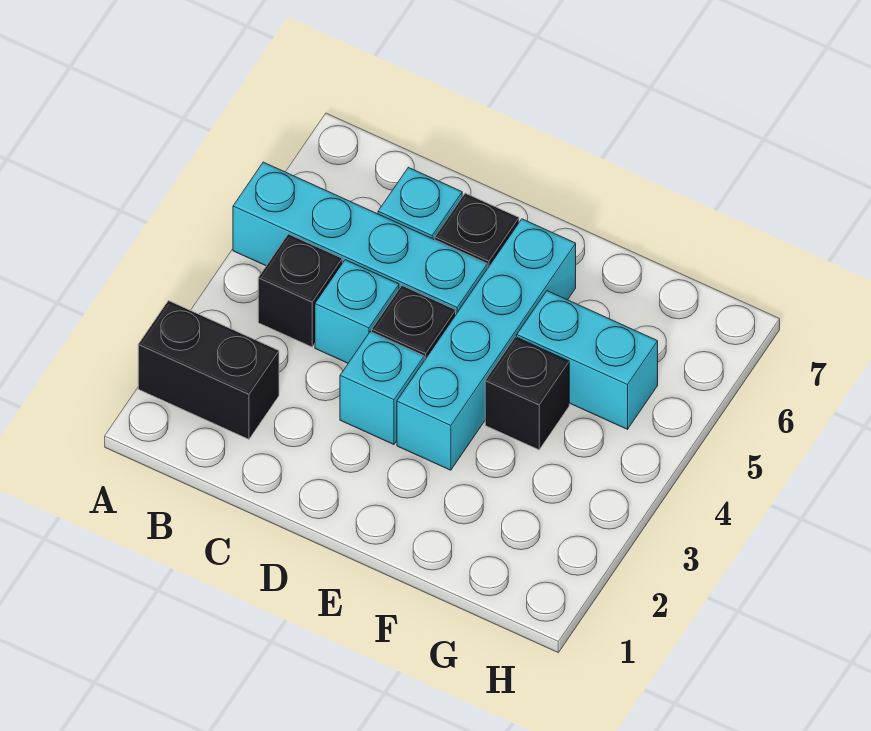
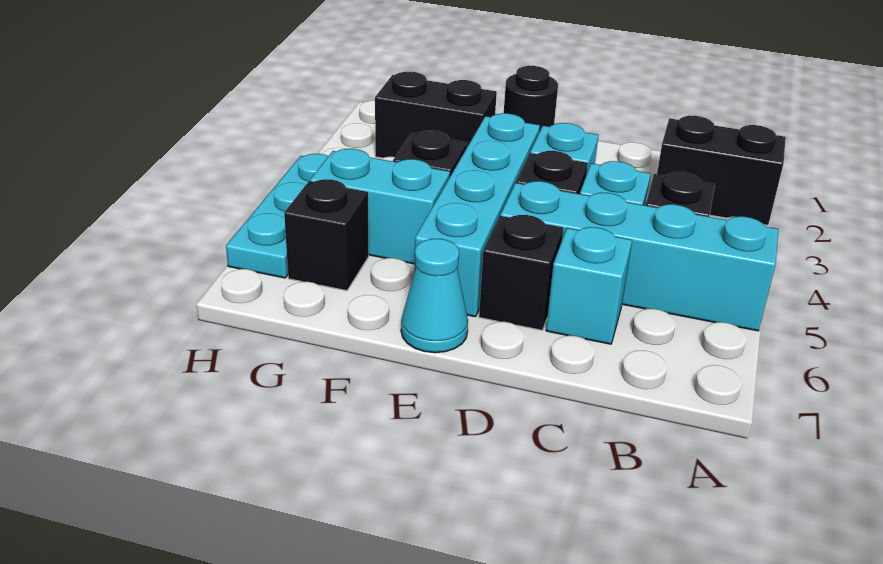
none -> black round brick E1 level 1
none -> cyan cone E7 level 1
none -> black brick F2:G2 level 1
none -> black brick G6 level 1
none -> cyan plate H4:H6 level 1

